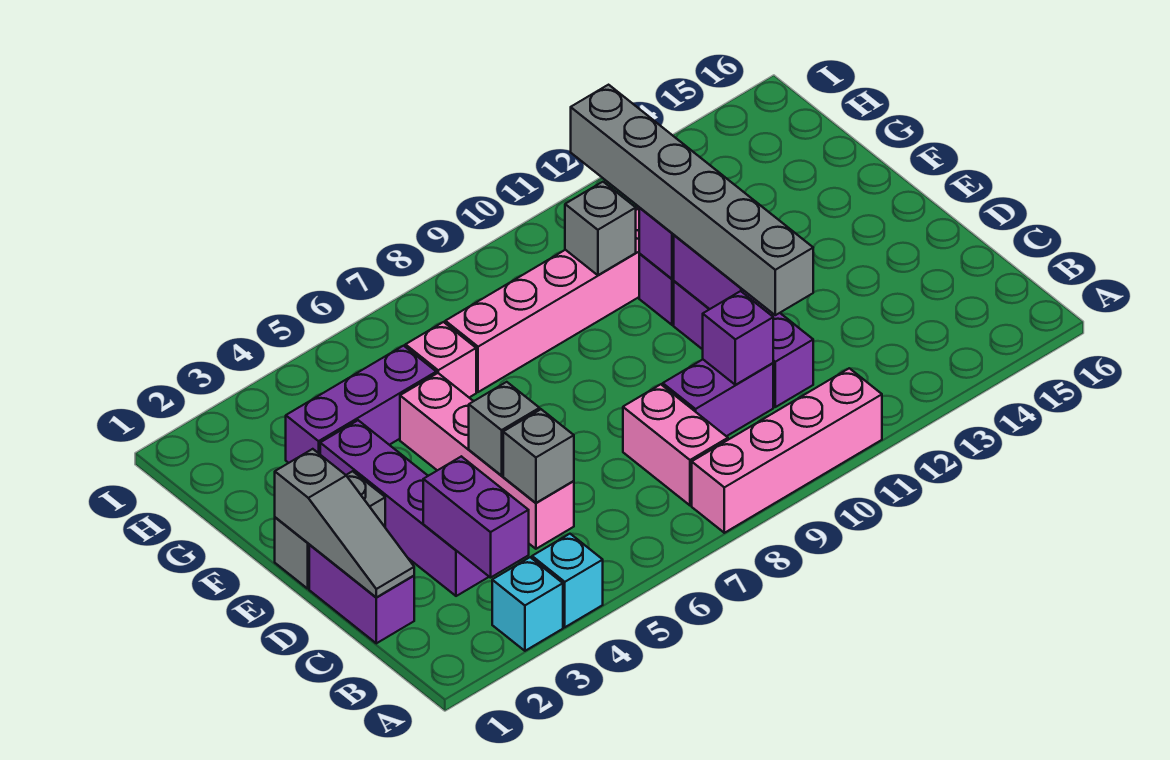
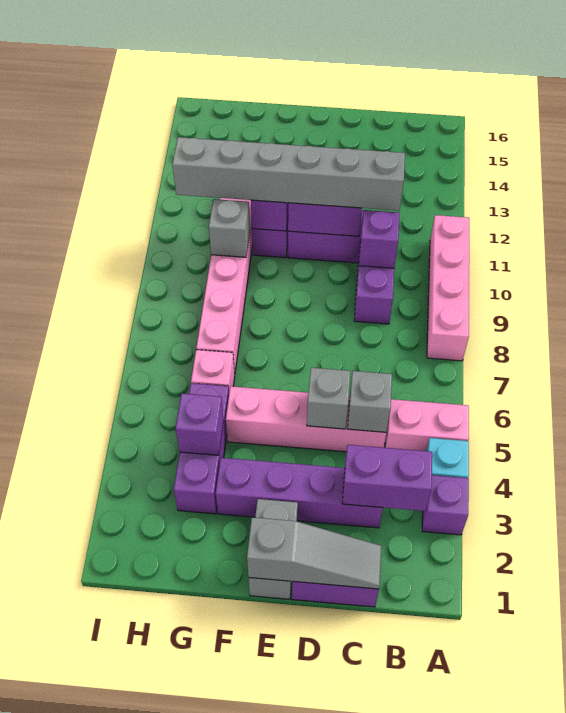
cyan brick A3 level 1 -> purple brick A3 level 1
pink brick B8:C8 level 1 -> pink brick A5:B5 level 1
none -> purple brick G4 level 2

